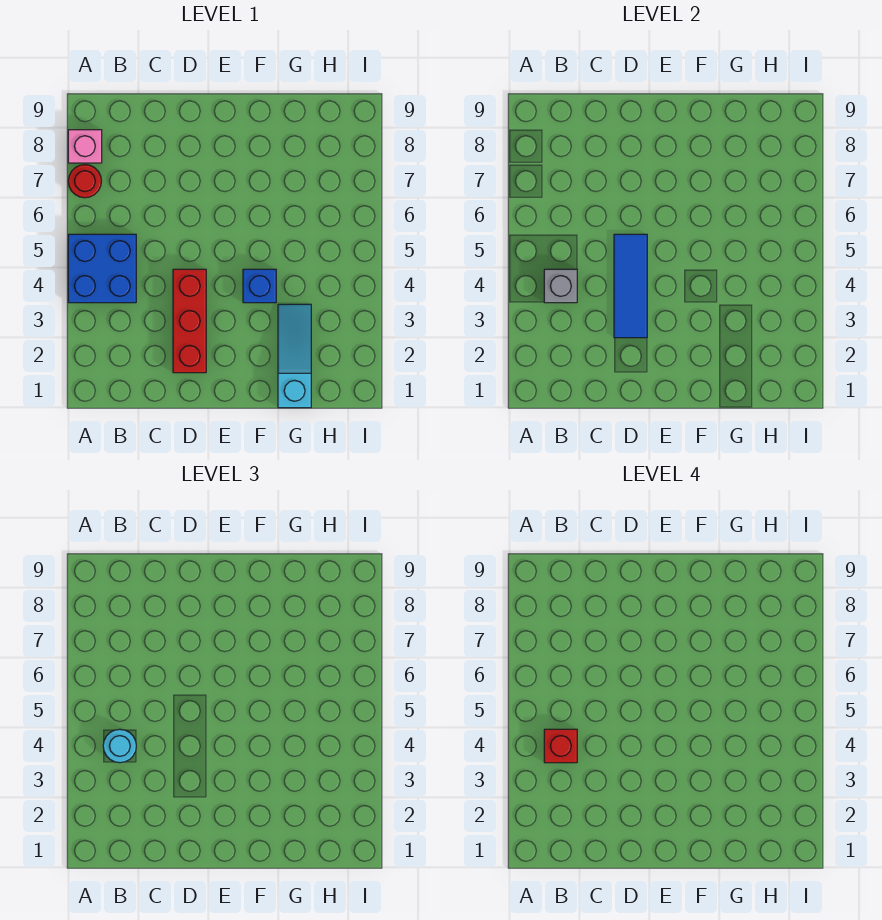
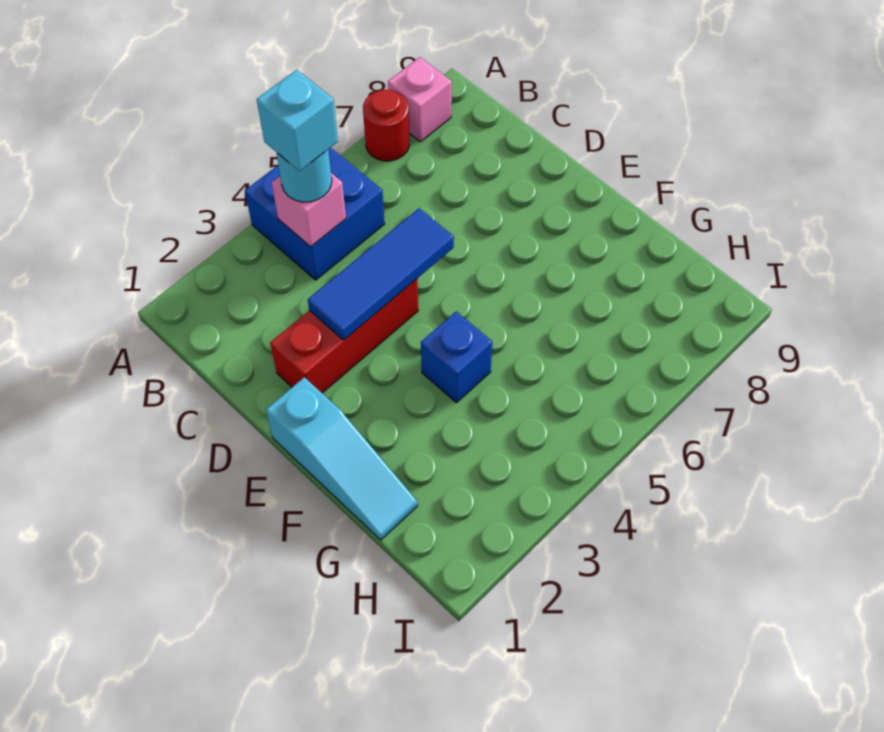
grey brick B4 level 2 -> pink brick B4 level 2
red brick B4 level 4 -> cyan brick B4 level 4
cyan slope G1:G3 level 1 top 1 -> cyan slope E1:G1 level 1 top E

